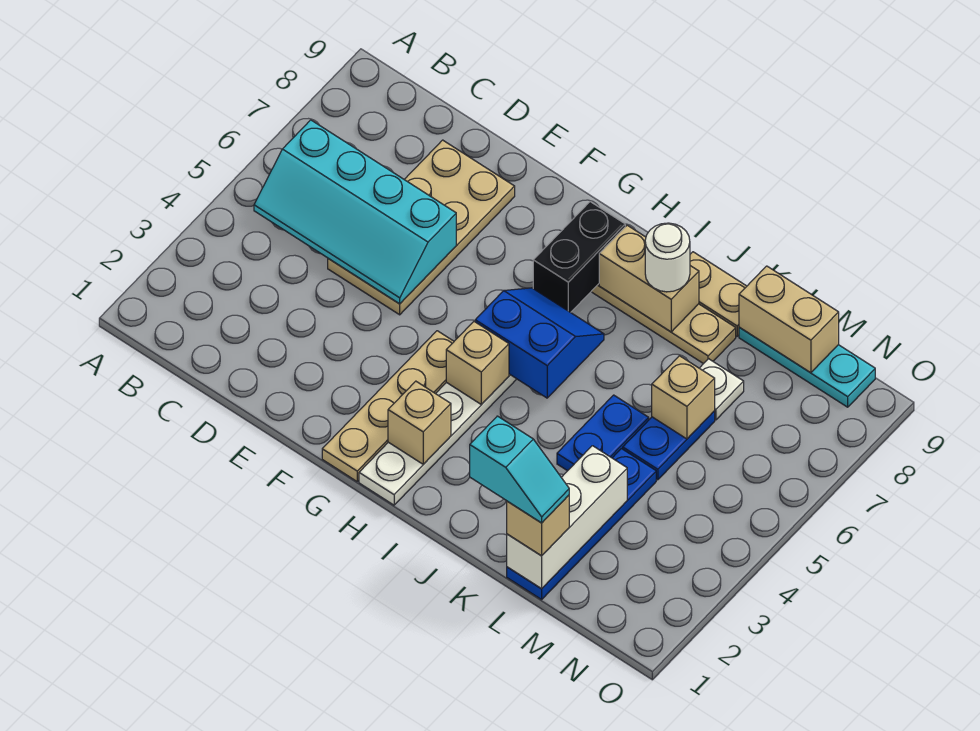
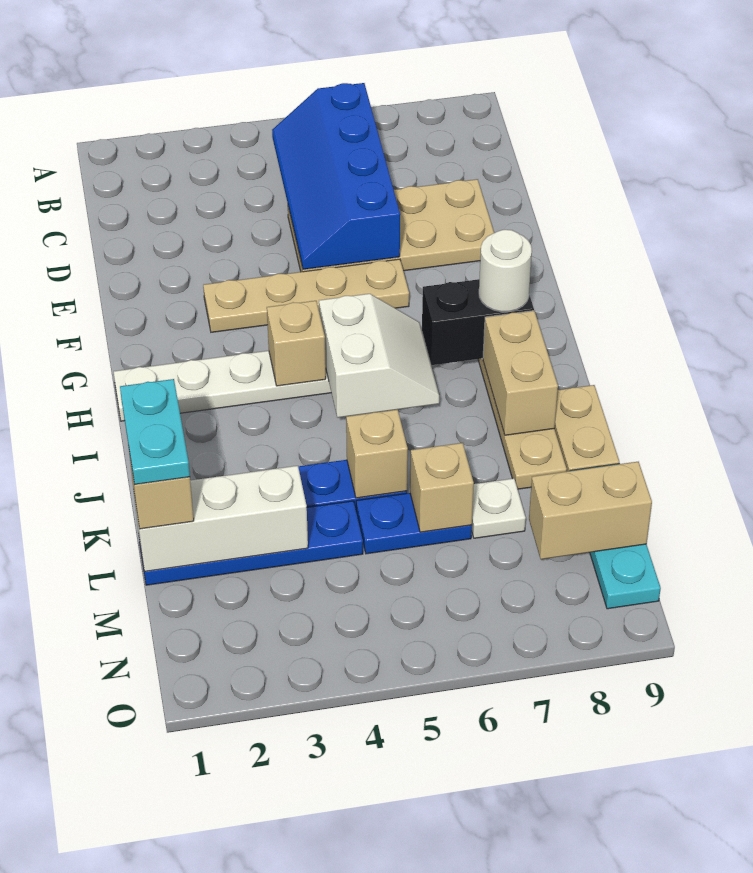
cyan slope B5:E6 level 2 top 6 -> blue slope B5:E6 level 2 top 6
tan plate G1:G4 level 1 -> tan plate F3:F6 level 1
tan brick H2 level 2 -> tan brick K5 level 2
blue slope H5:I6 level 2 top 5 -> white slope H5:I6 level 2 top 5
white round brick J8 level 3 -> white round brick H8 level 3
cyan slope K1:L1 level 4 top K -> cyan plate K1:L1 level 4
tan brick L9:M9 level 2 -> tan brick M8:M9 level 2

